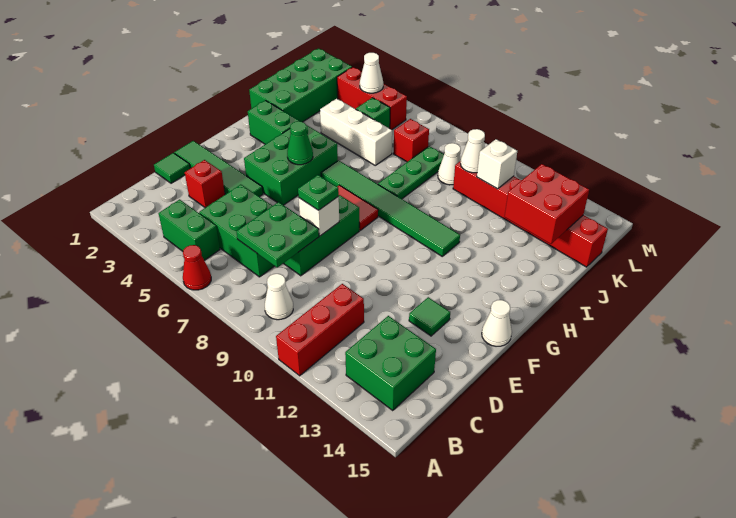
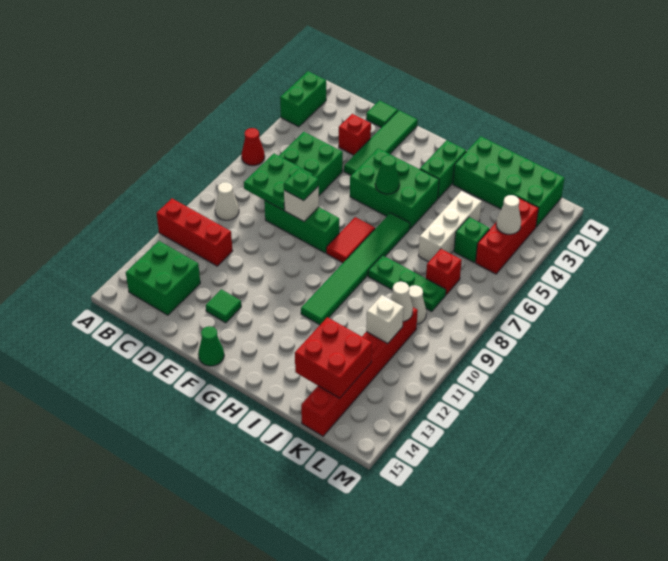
green brick B4:B5 level 1 -> green brick A2:A3 level 1
white cone F15 level 1 -> green cone F15 level 1

